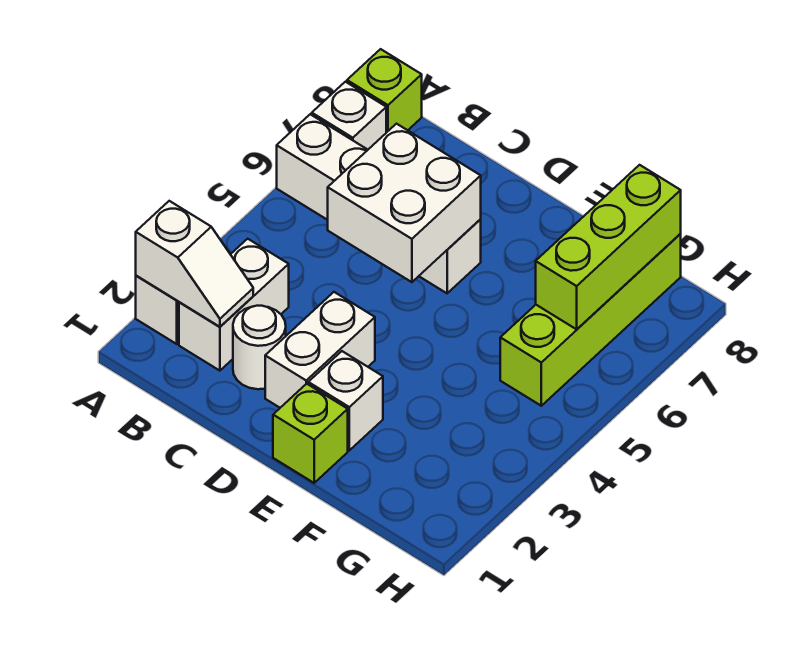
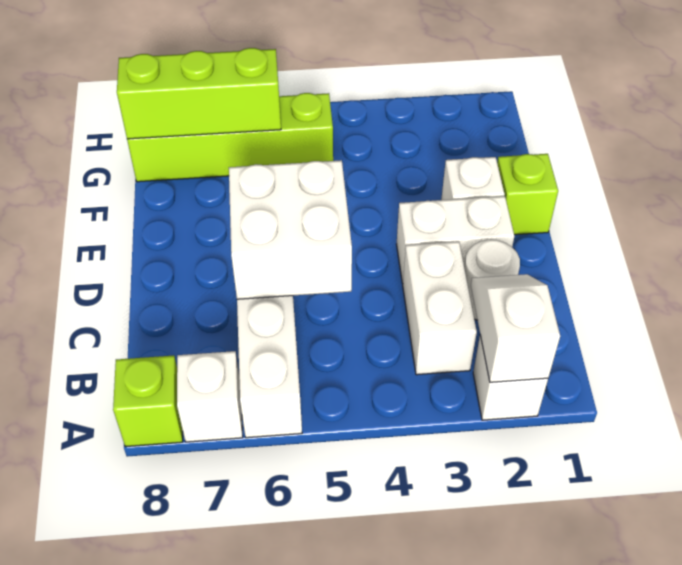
white brick B2:B3 level 1 -> white brick B3:C3 level 1

